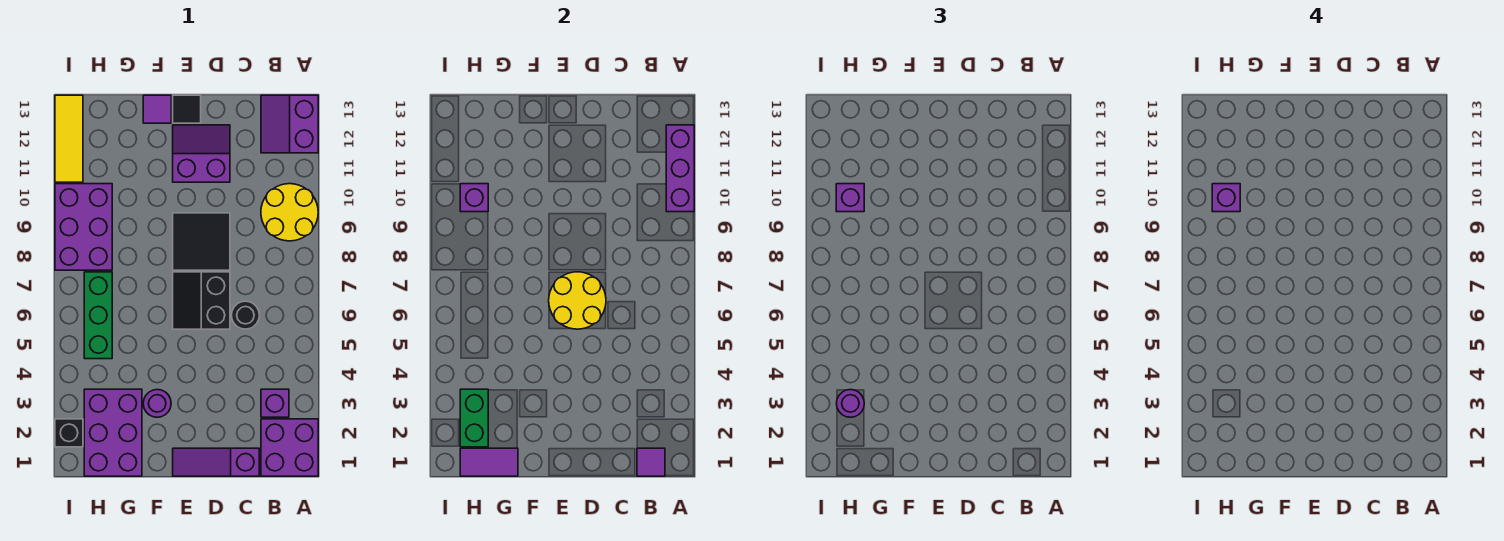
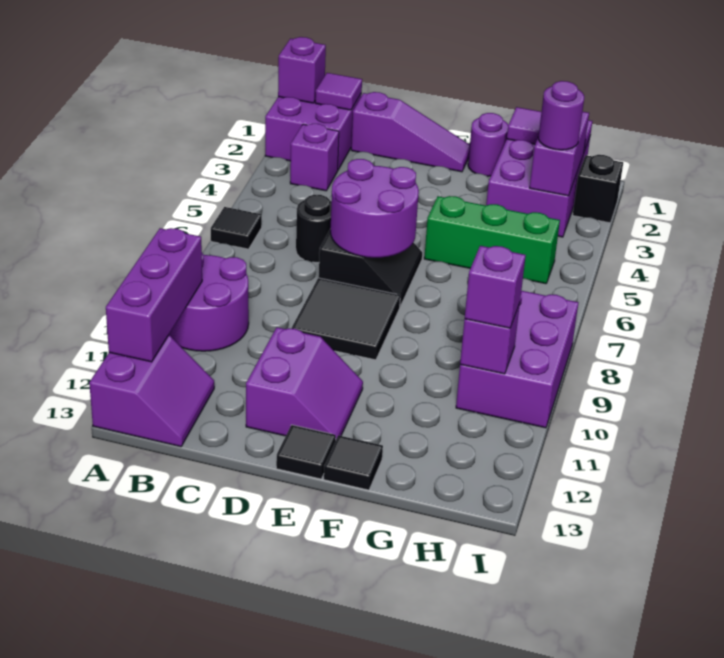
none -> black tile A6 level 1
yellow round brick A9:B10 level 1 -> purple round brick A9:B10 level 1
yellow round brick D6:E7 level 2 -> purple round brick D6:E7 level 2
purple slope D11:E12 level 1 top 11 -> purple slope D11:E12 level 1 top D
purple round brick F3 level 1 -> purple round brick F1 level 1
purple tile F13 level 1 -> black tile F13 level 1
green brick H2:H3 level 2 -> purple brick H2:H3 level 2
green brick H5:H7 level 1 -> green brick F5:H5 level 1
purple brick H10 level 4 -> purple brick A1 level 2
yellow tile I11:I13 level 1 -> none

